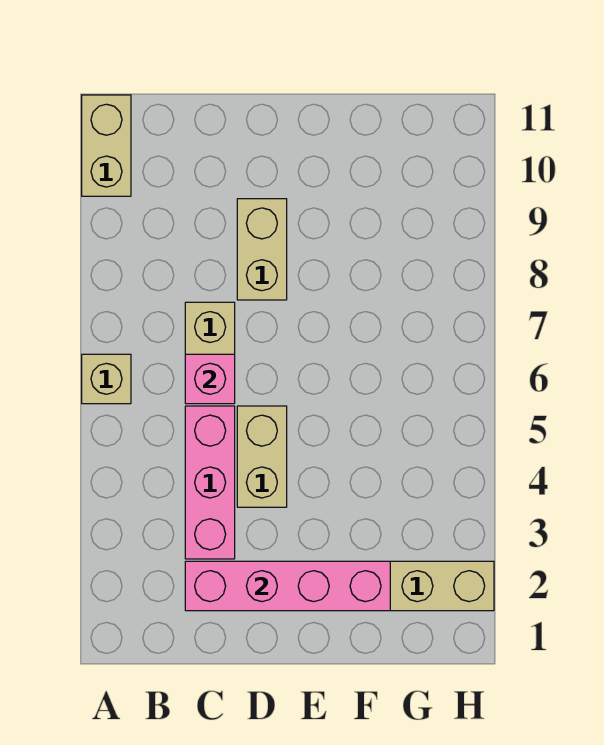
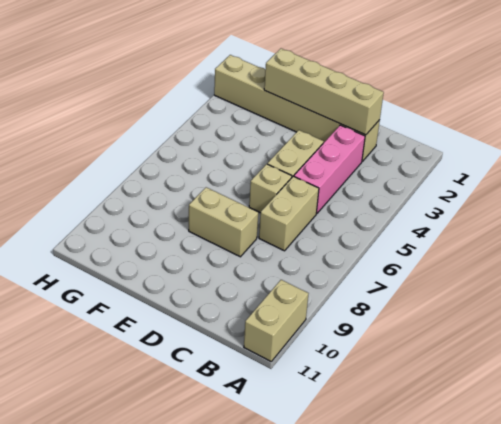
tan brick A6 level 1 -> tan brick D6 level 1
pink brick C2:F2 level 2 -> tan brick C2:F2 level 2
pink brick C6 level 2 -> none
tan brick D8:D9 level 1 -> tan brick D8:E8 level 1

